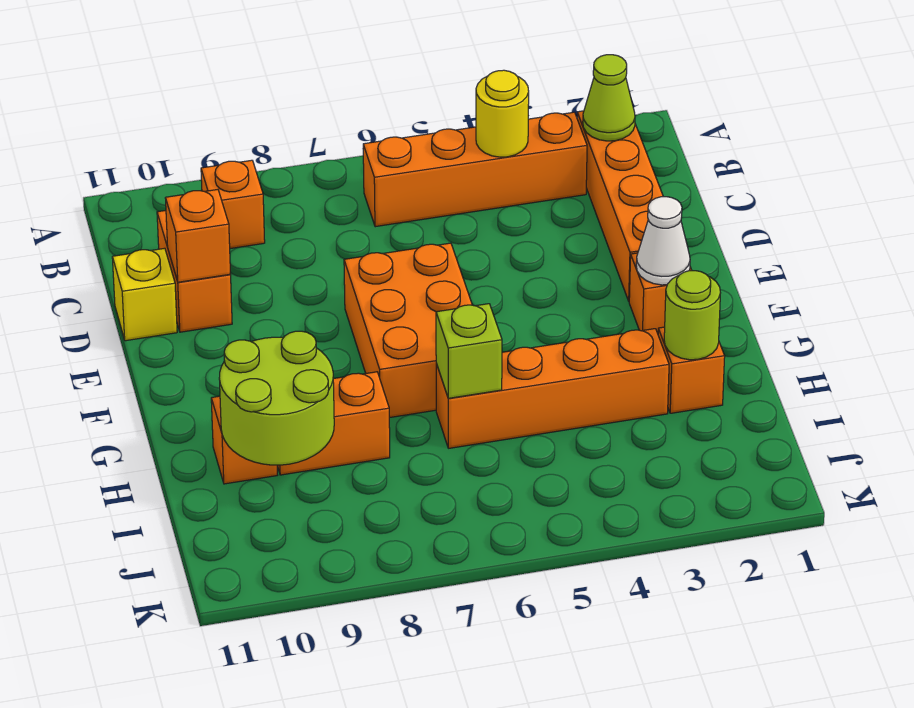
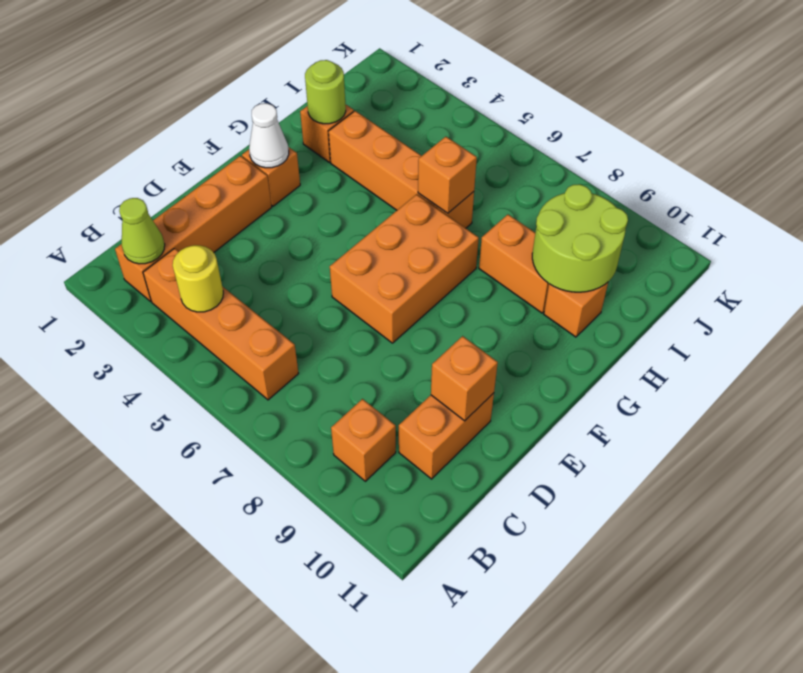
yellow brick D11 level 1 -> none
lime brick H6 level 2 -> orange brick H6 level 2

